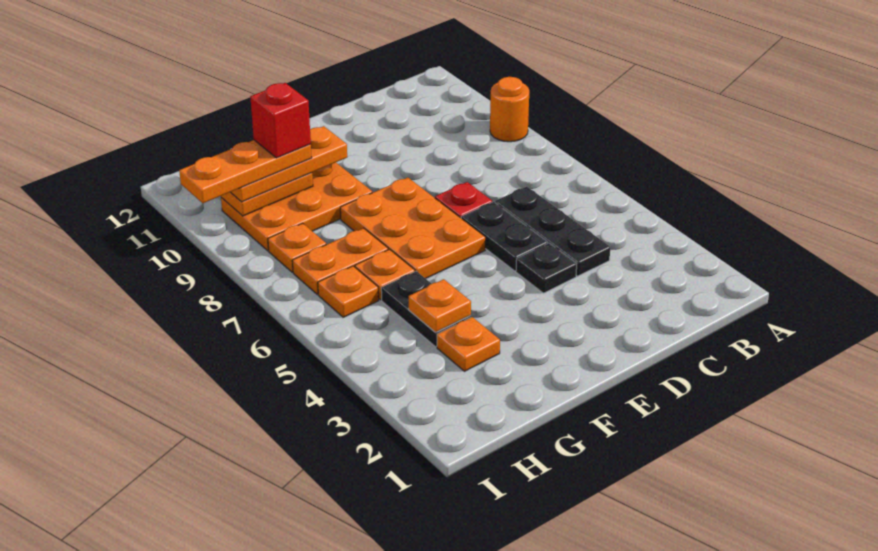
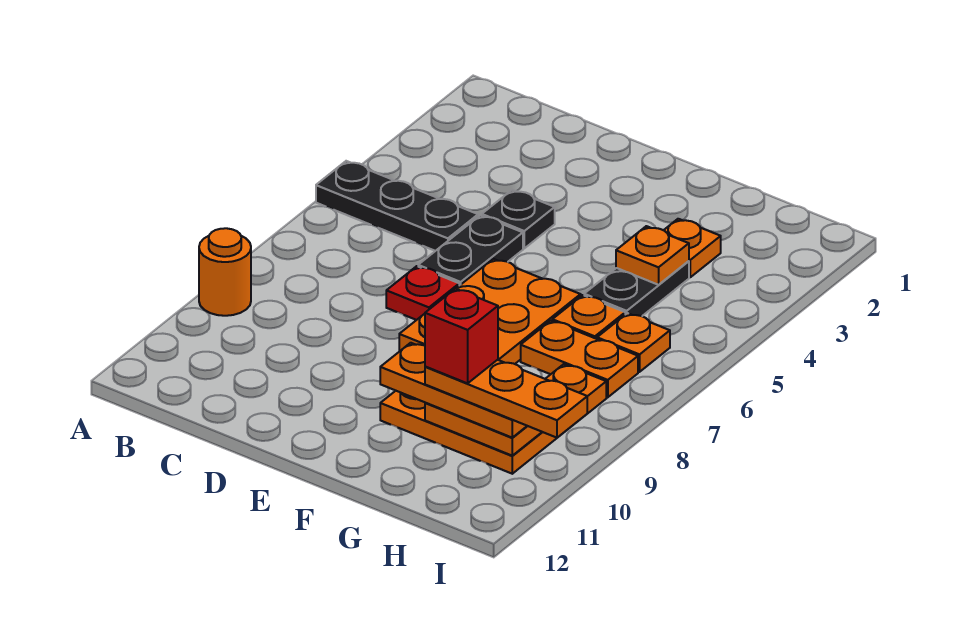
black plate C4:C6 level 1 -> black plate A5:C5 level 1

